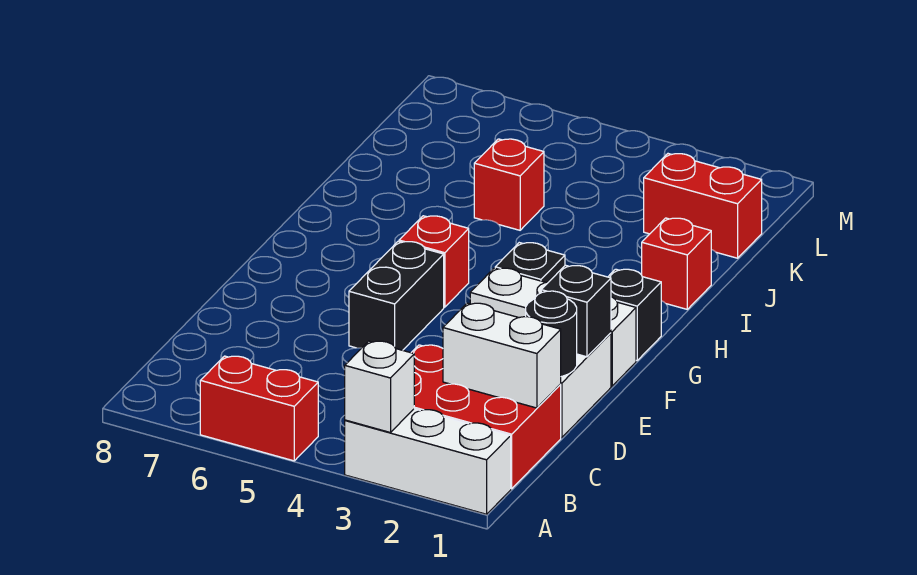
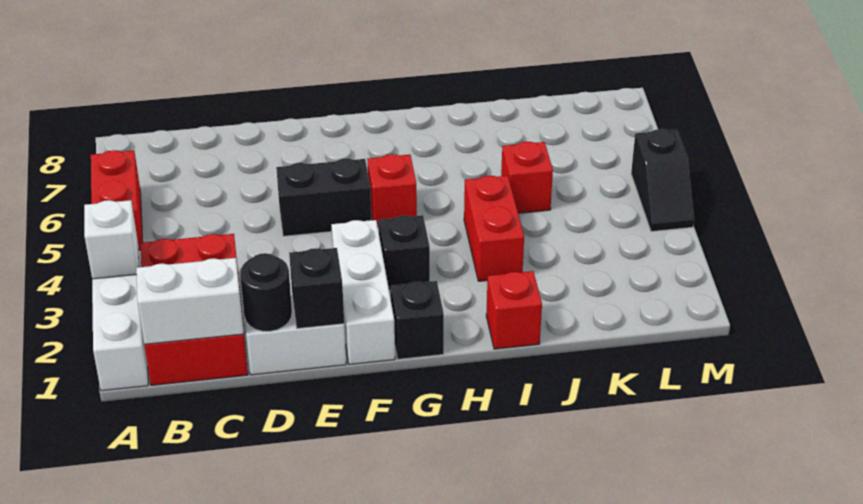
white brick C1:C2 level 2 -> white brick B1:C1 level 2
red brick K1:K2 level 1 -> red brick I3:I4 level 1
none -> black slope M4:M5 level 1 top 5

